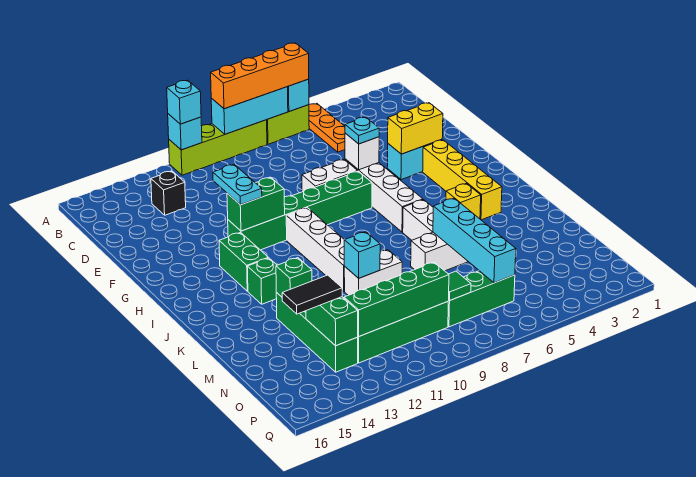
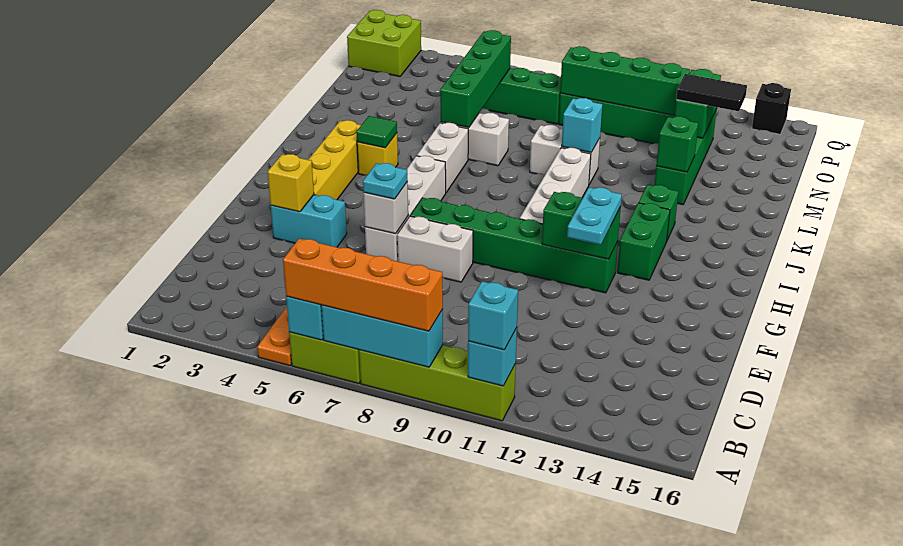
black brick C13 level 1 -> black brick Q15 level 1
yellow brick F3:F4 level 2 -> yellow brick F3 level 2
cyan brick L6:O6 level 2 -> green brick L6:O6 level 2
green tile O8 level 2 -> green tile J4 level 2
none -> lime brick P1:Q2 level 1

